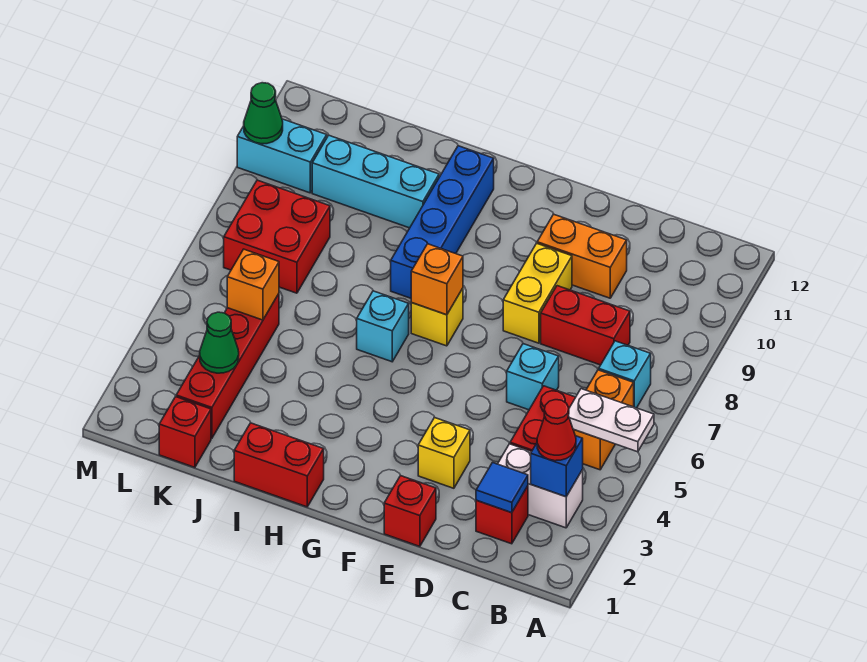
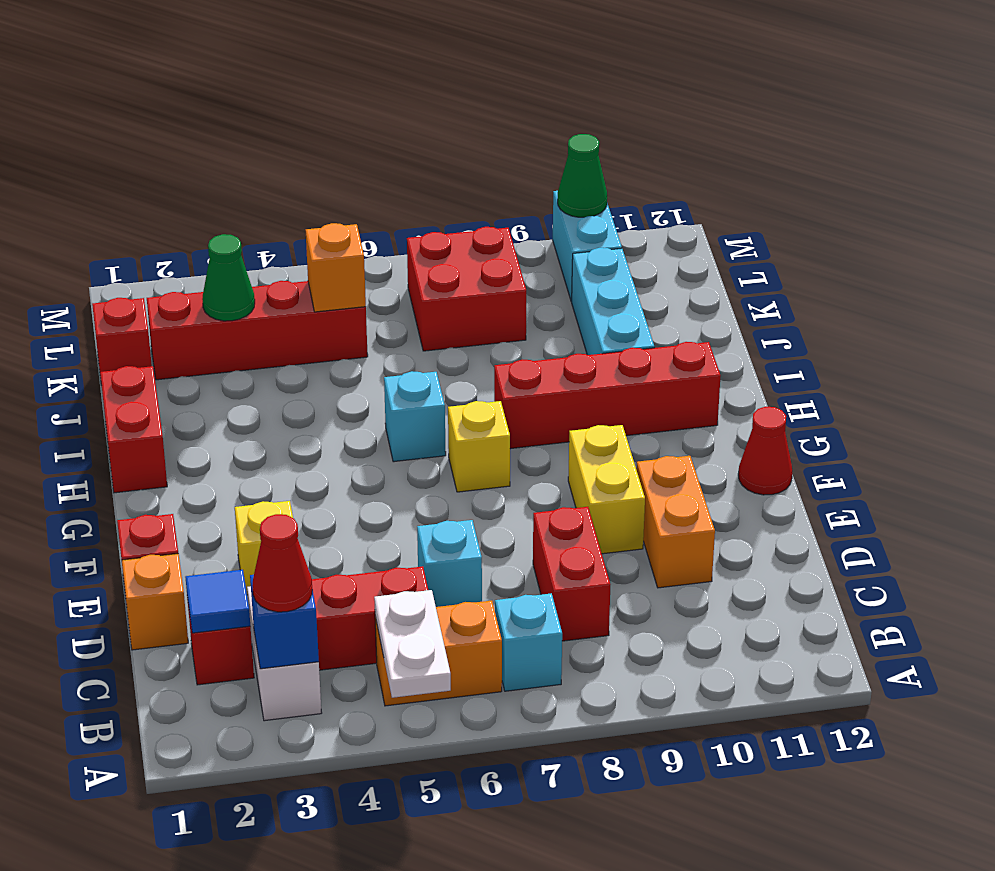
yellow brick E8:E9 level 1 -> yellow brick E9:F9 level 1
none -> red cone F12 level 1
orange brick G7 level 2 -> orange brick D1 level 1
blue brick H8:H11 level 1 -> red brick H8:H11 level 1

